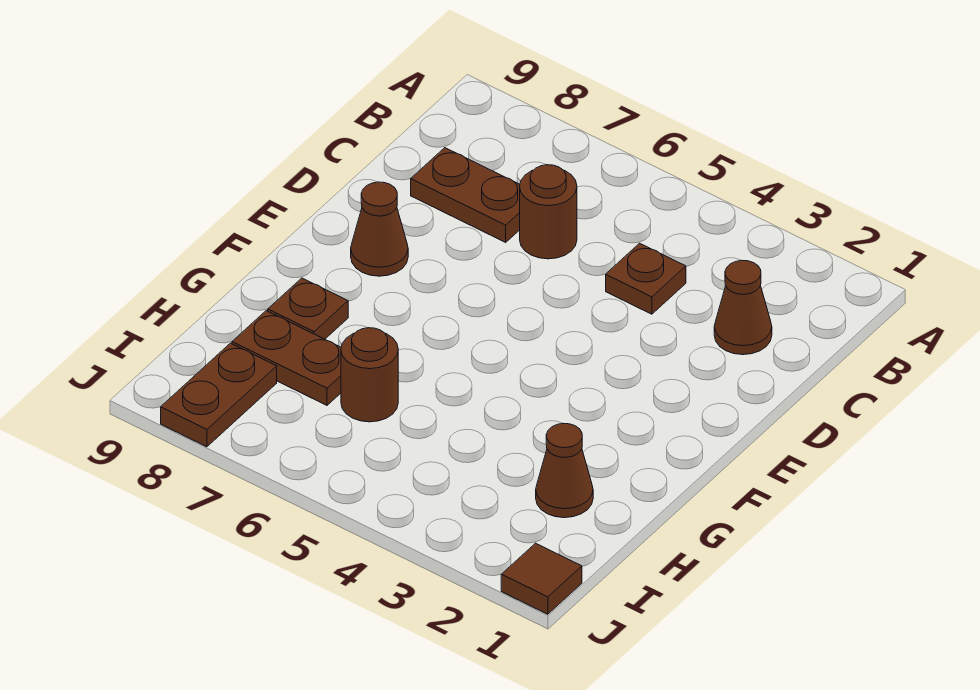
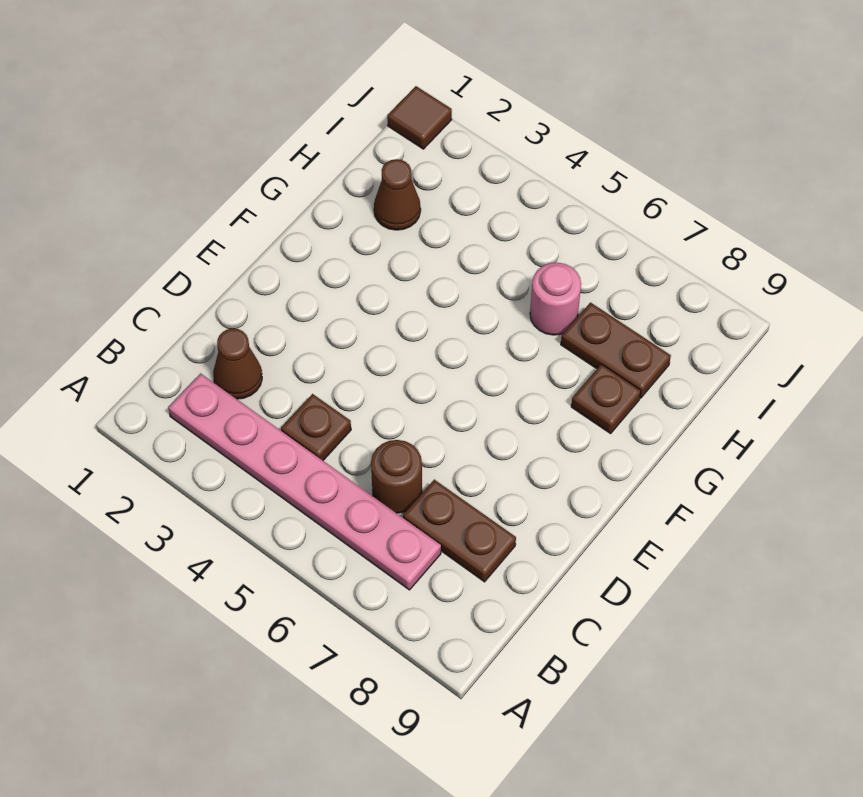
none -> pink plate B2:B7 level 1
brown cone E8 level 1 -> none
brown round brick H6 level 1 -> pink round brick H6 level 1
brown plate I8:J8 level 1 -> none

